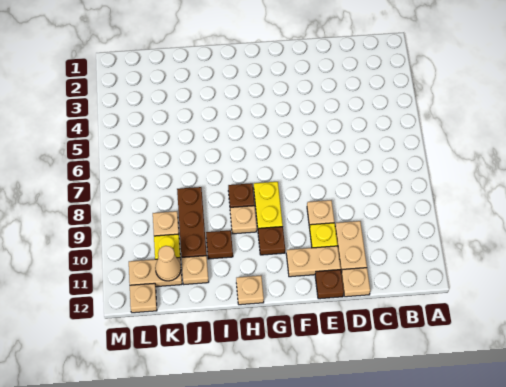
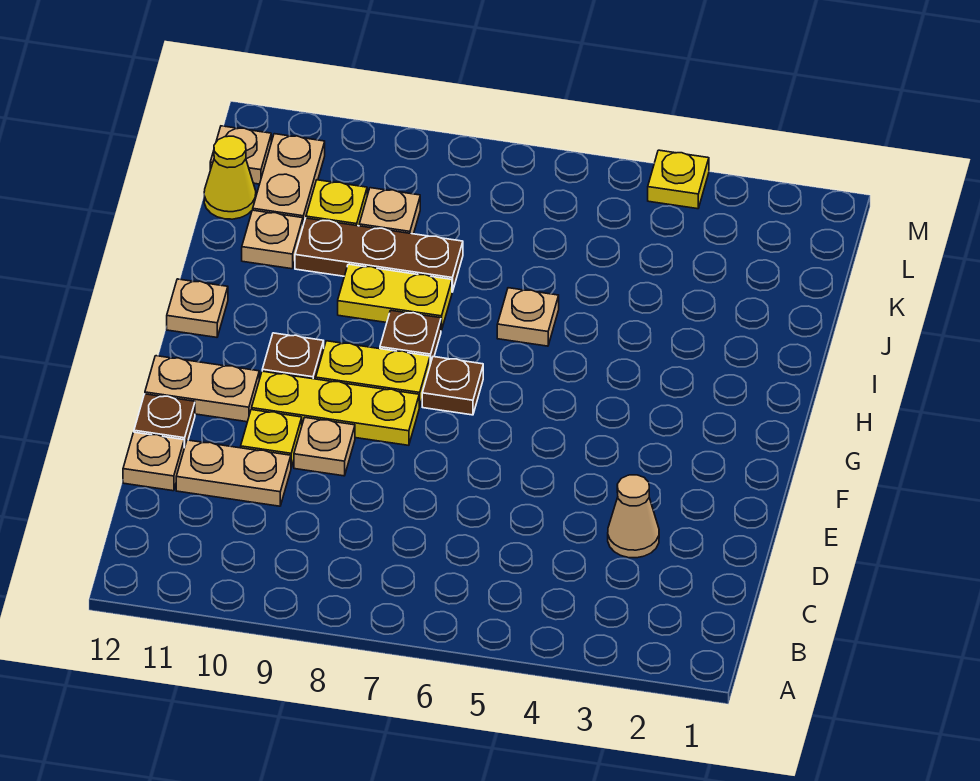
tan plate E11:F11 level 1 -> tan plate F11:F12 level 1
none -> yellow plate F8:F10 level 1
tan plate H9 level 1 -> tan plate I6 level 1
none -> yellow plate I8:I9 level 1
brown plate I10 level 1 -> brown plate G7 level 1
tan cone K11 level 2 -> tan cone D3 level 1
none -> yellow cone K12 level 1
none -> yellow plate M4 level 1

